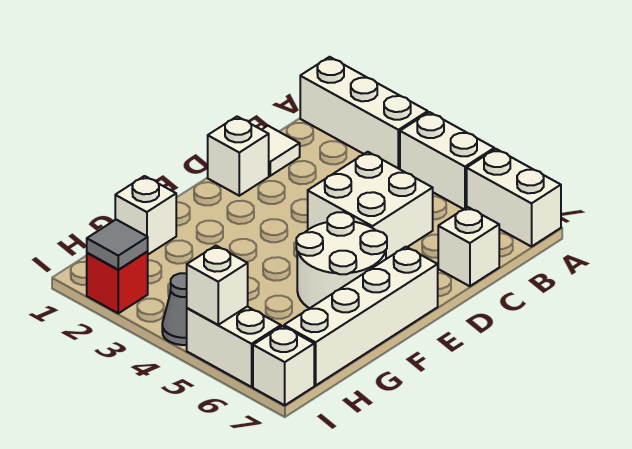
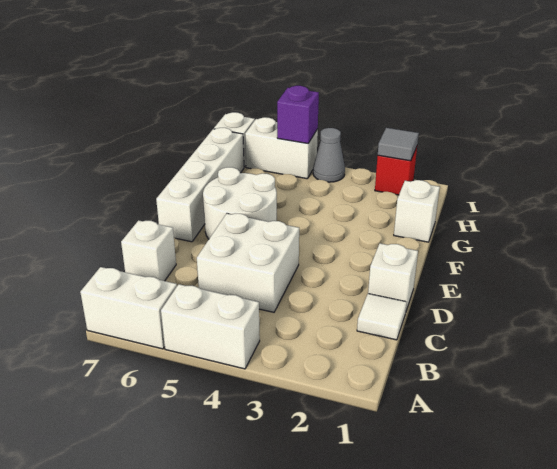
white brick A1:A3 level 1 -> none
white brick I5 level 2 -> purple brick I5 level 2

